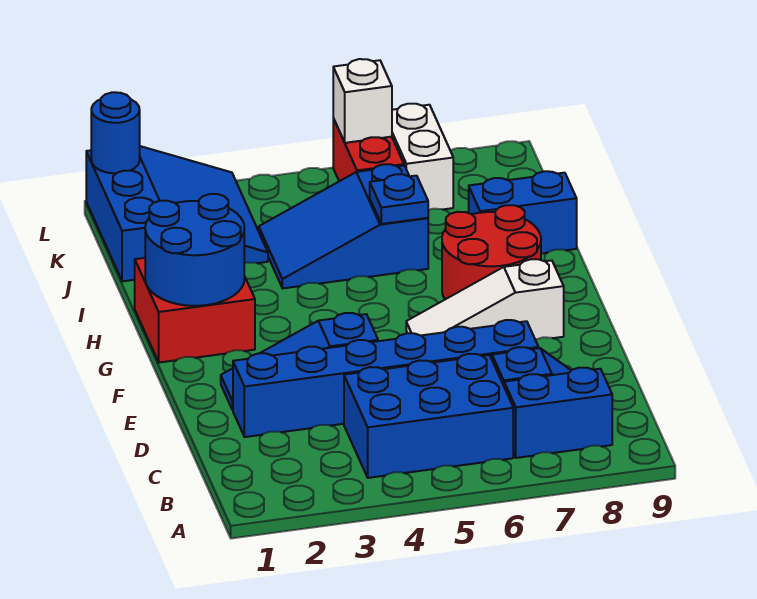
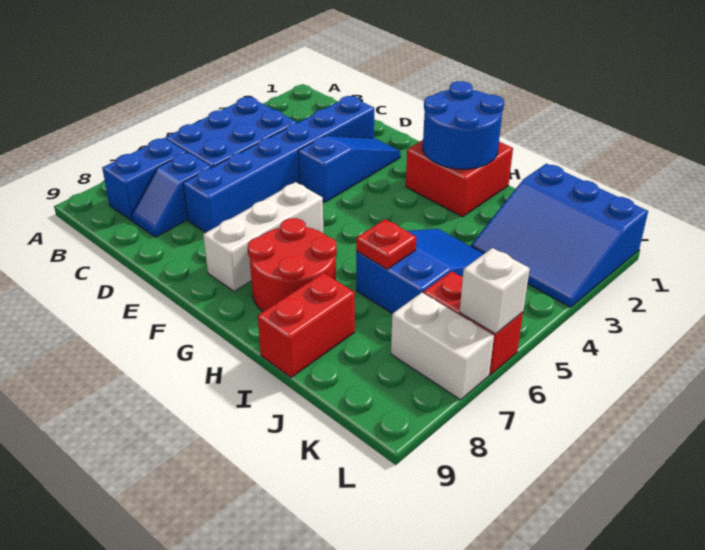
white slope F6:F8 level 1 top 8 -> white brick F6:F8 level 1
blue plate I6 level 2 -> red plate I6 level 2
blue brick I8:I9 level 1 -> red brick I8:I9 level 1
blue round brick L1 level 2 -> none

